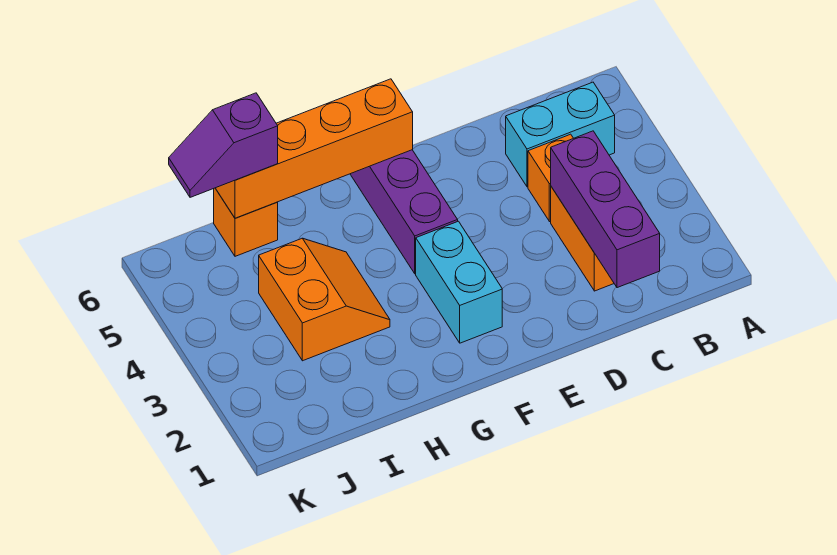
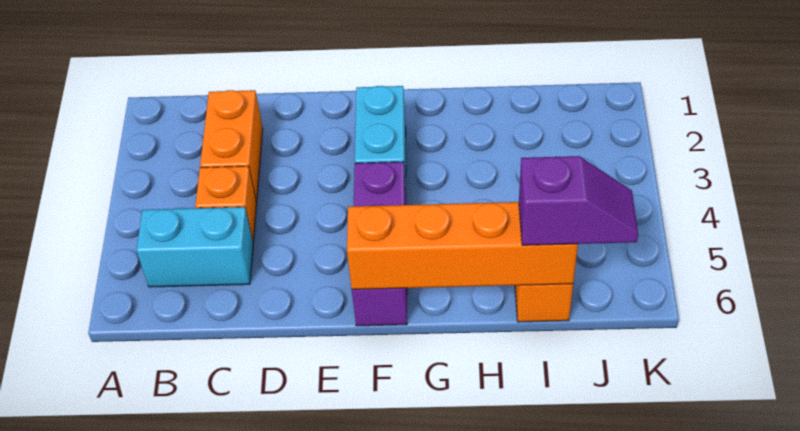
purple brick C1:C3 level 2 -> none
orange slope H3:I4 level 1 top I -> none

